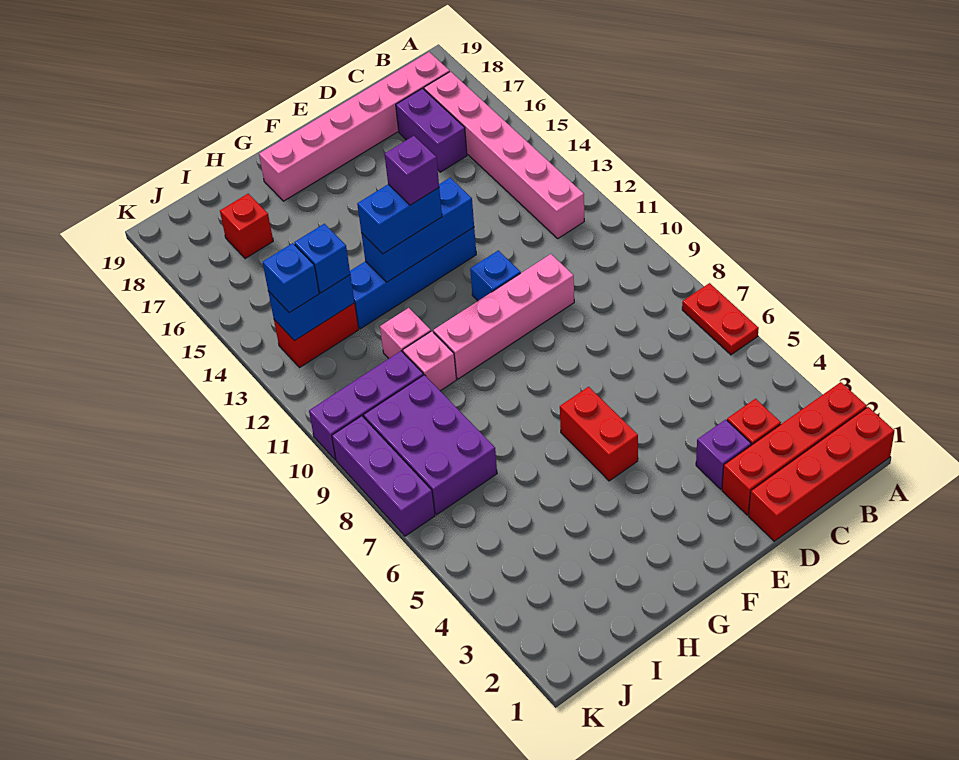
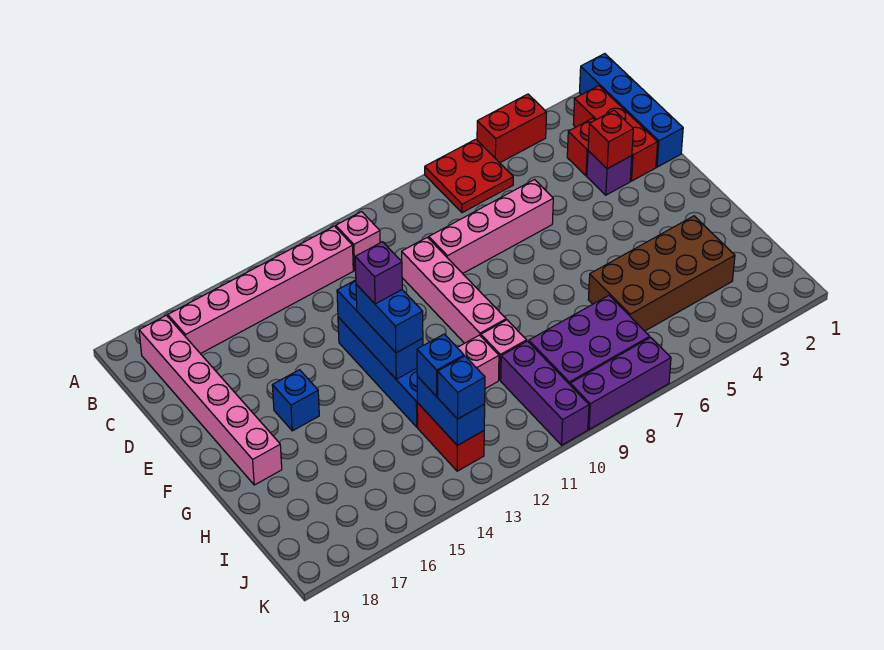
red brick A1:D1 level 1 -> blue brick A1:D1 level 1
red brick A2:D2 level 1 -> red brick B2:D2 level 1
red plate A6:A7 level 1 -> red plate A6:B7 level 1
none -> pink brick B11 level 1
purple brick C16:C17 level 1 -> none
none -> pink brick D6:D9 level 1
blue brick E11 level 1 -> blue brick F16 level 1
red brick F5:F6 level 1 -> red brick A4:A5 level 1
none -> brown brick H3:I6 level 1
red brick I17 level 1 -> red brick D3 level 2

